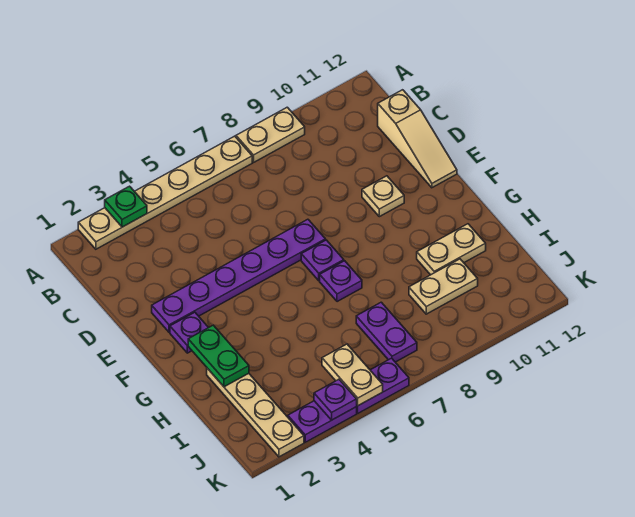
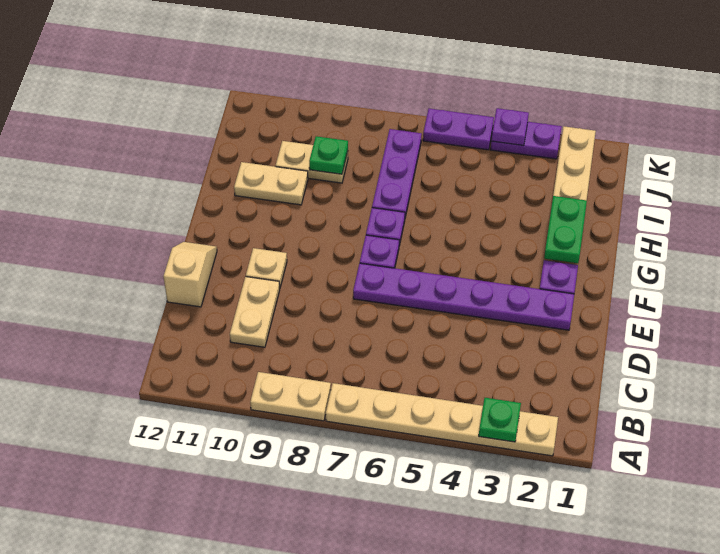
tan slope C12:E12 level 1 top C -> tan slope D12:E12 level 1 top D
purple plate I7:J7 level 1 -> purple plate H7:J7 level 1
none -> green plate I9 level 2
tan plate J5:K5 level 2 -> tan plate C10:D10 level 1

